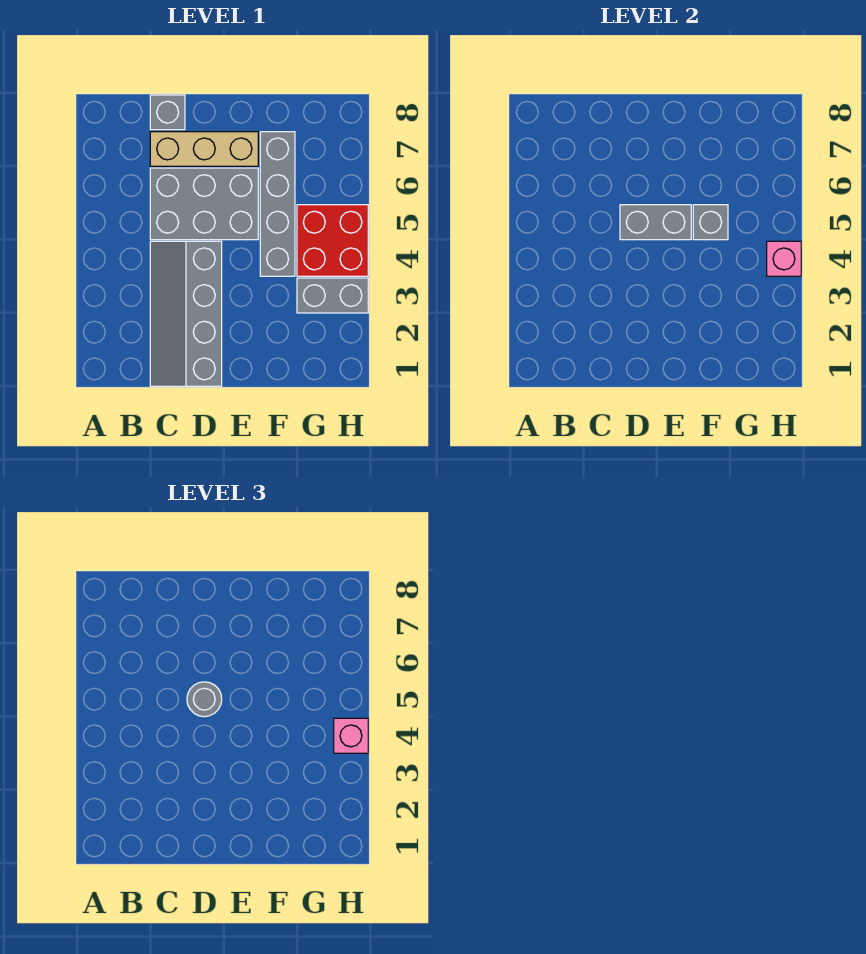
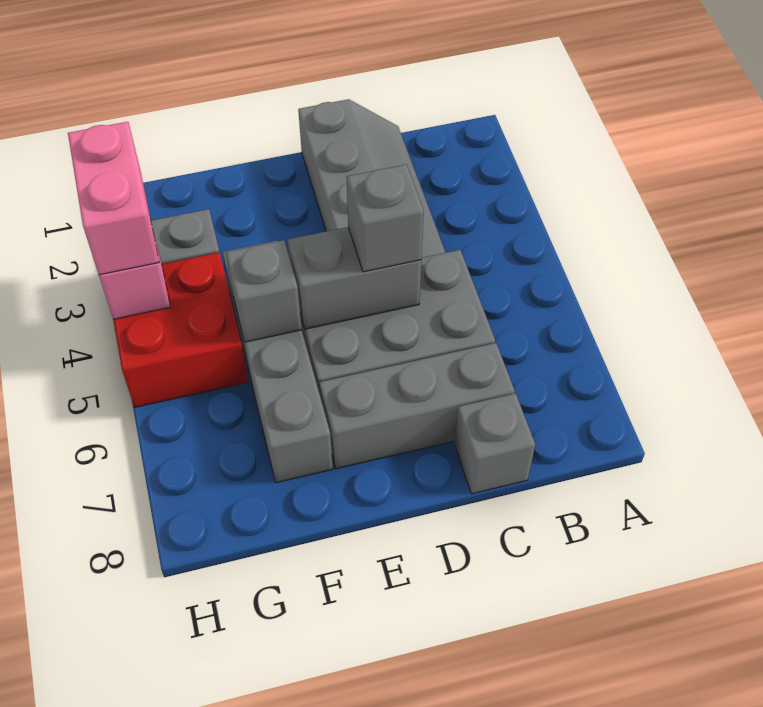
tan brick C7:E7 level 1 -> grey brick C7:E7 level 1
grey round brick D5 level 3 -> grey brick D5 level 3
pink brick H4 level 3 -> pink brick H3:H4 level 3

